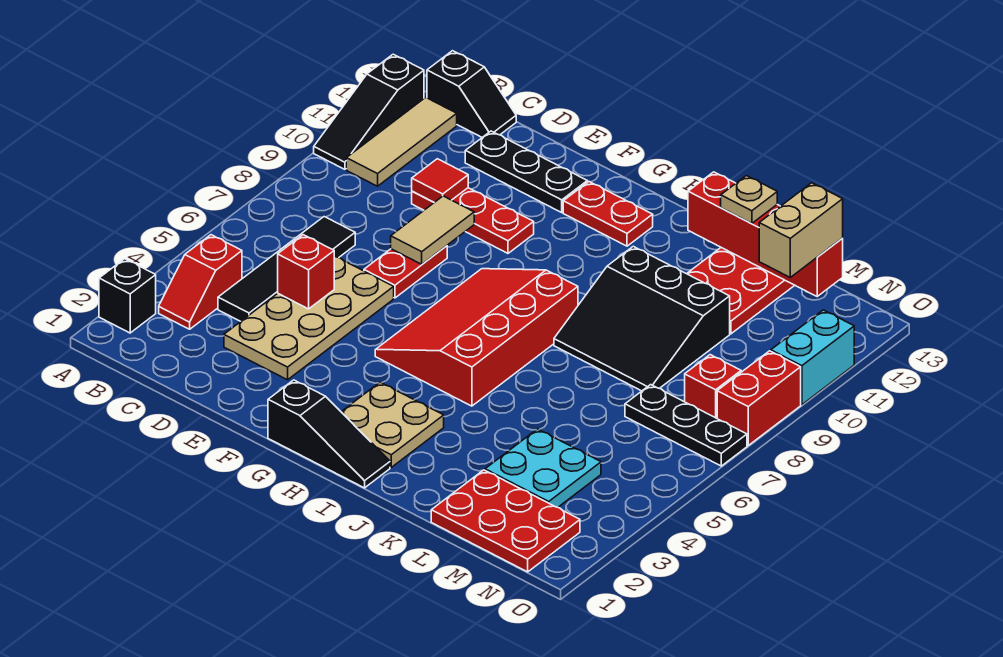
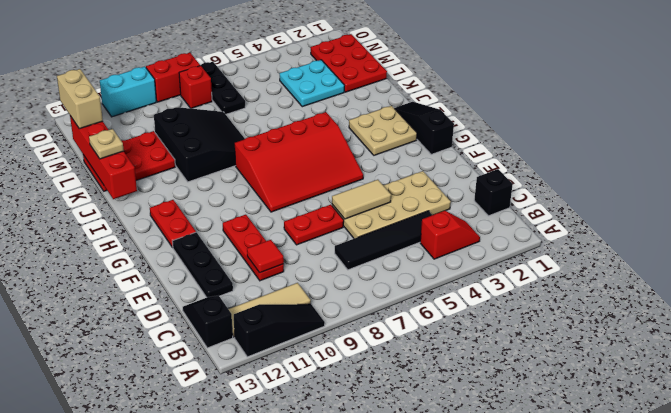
black brick A2 level 1 -> black brick C1 level 1
red brick D5 level 2 -> none
tan tile E8:E9 level 2 -> tan tile E5:E6 level 2
tan brick M12:M13 level 3 -> tan brick M13:N13 level 3

